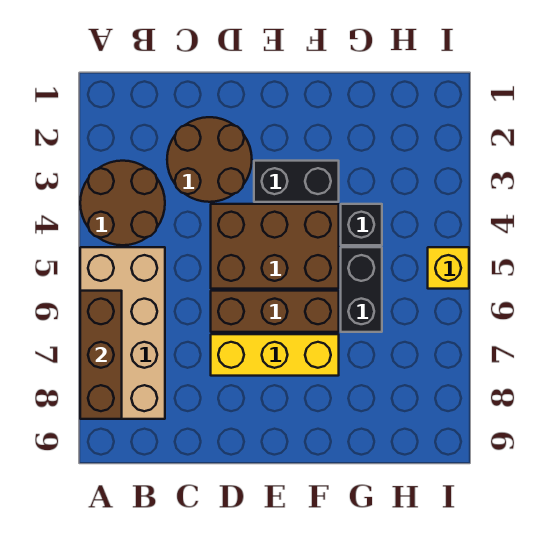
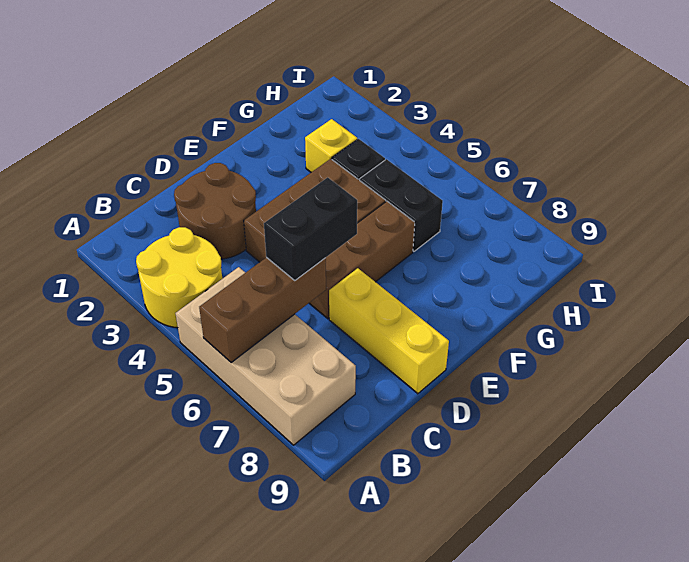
brown round brick A3:B4 level 1 -> yellow round brick A3:B4 level 1
brown brick A6:A8 level 2 -> brown brick A6:C6 level 2
yellow brick D7:F7 level 1 -> yellow brick D7:D9 level 1
black brick E3:F3 level 1 -> black brick C6:D6 level 3
yellow brick I5 level 1 -> yellow brick G3 level 1

